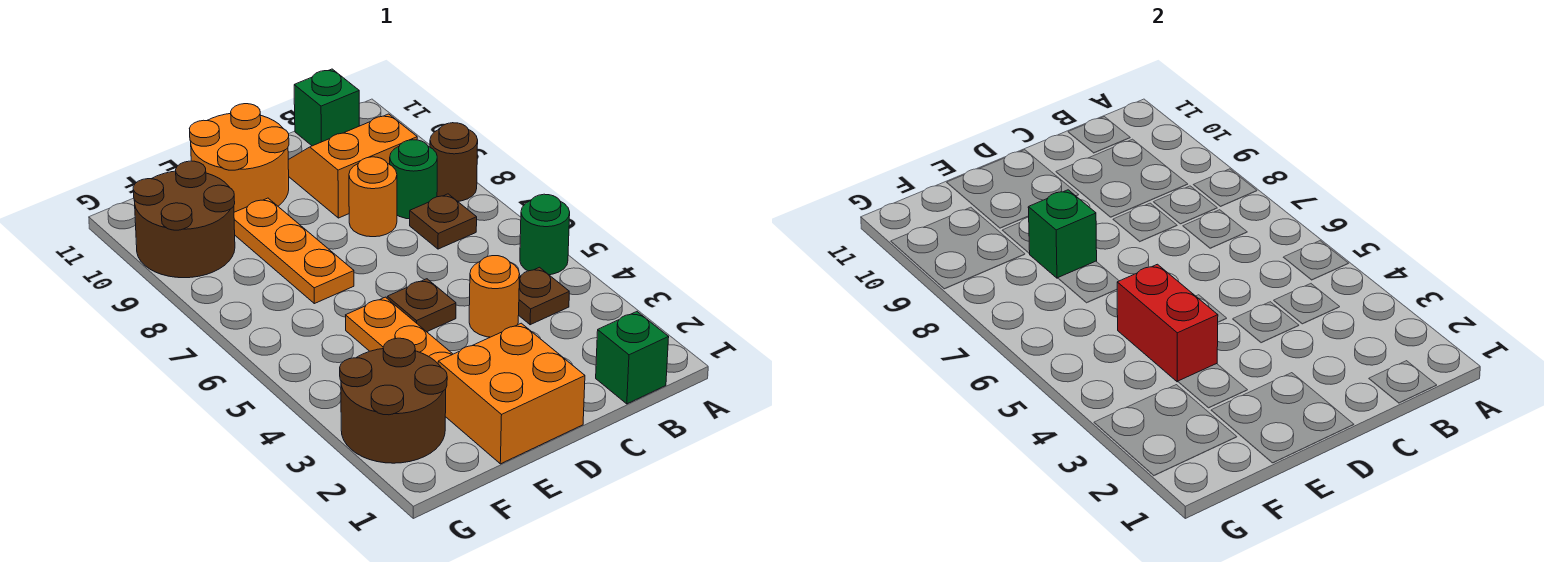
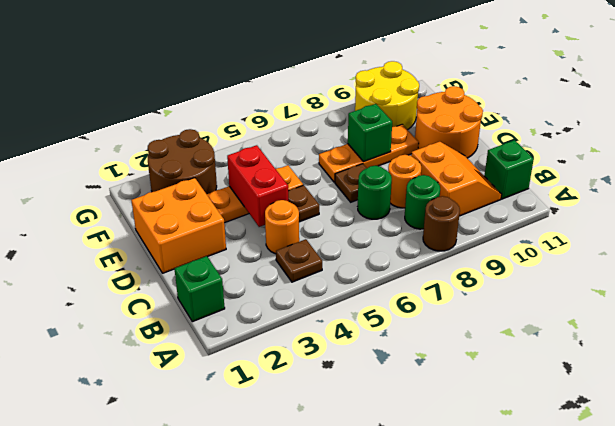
green round brick A5 level 1 -> green round brick C7 level 1
brown plate B7 level 1 -> brown plate D7 level 1
red brick E4:E5 level 2 -> red brick D4:E4 level 2
brown round brick F9:G10 level 1 -> yellow round brick F9:G10 level 1

